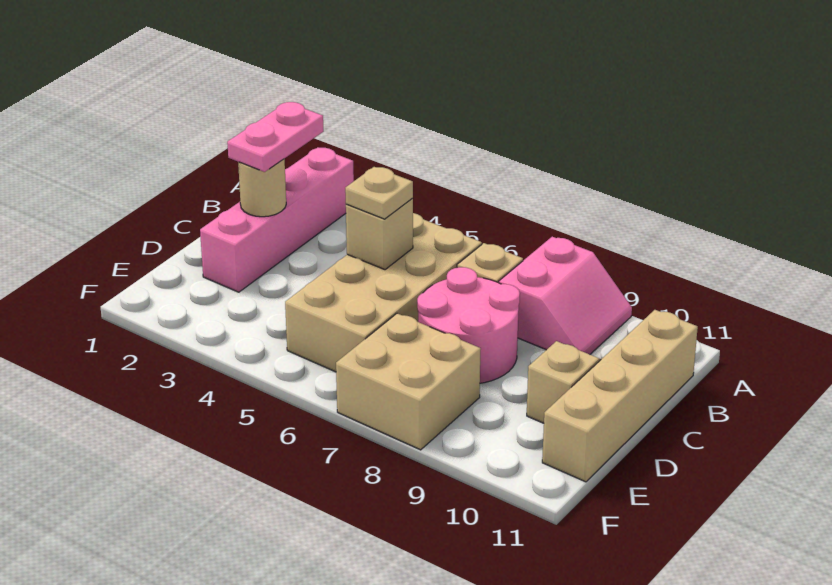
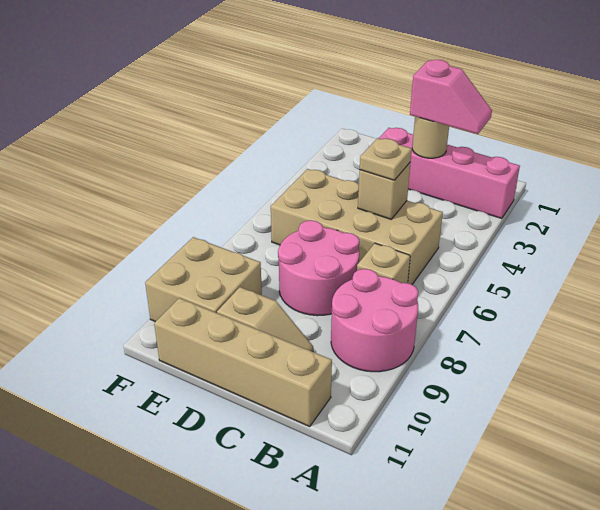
pink slope A8:B9 level 1 top 8 -> pink round brick A8:B9 level 1
pink plate B2:C2 level 3 -> pink slope B2:C2 level 3 top C
tan brick E7:F8 level 1 -> tan brick E9:F10 level 1

